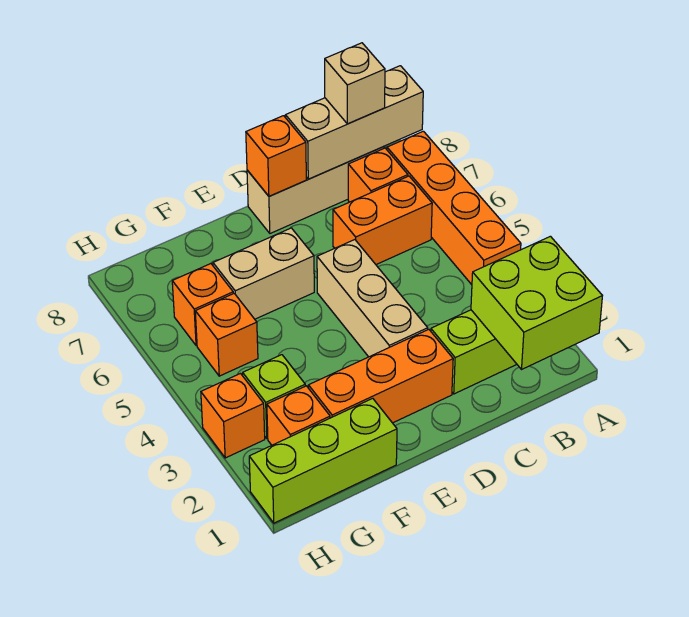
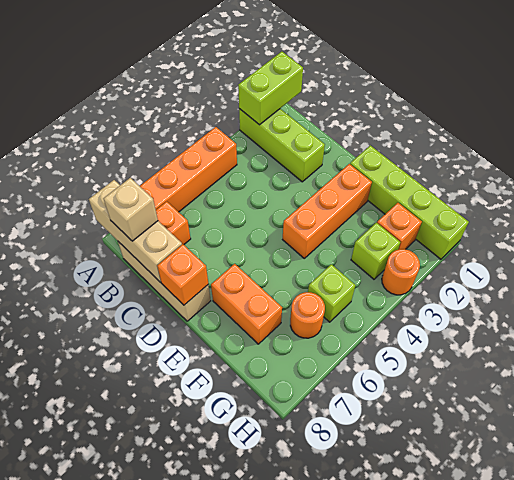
lime brick A1:B2 level 2 -> lime brick A1:A2 level 2
orange brick B6:C6 level 1 -> orange brick E7:F7 level 1
orange brick D2:F2 level 1 -> orange brick E2:E4 level 1
tan brick D3:D5 level 1 -> none
tan brick E6:F6 level 1 -> none
lime brick F1:H1 level 1 -> lime brick E1:H1 level 1
orange brick G5 level 1 -> lime brick G5 level 1
orange brick G6 level 1 -> orange round brick G6 level 1
orange brick H3 level 1 -> orange round brick H3 level 1

